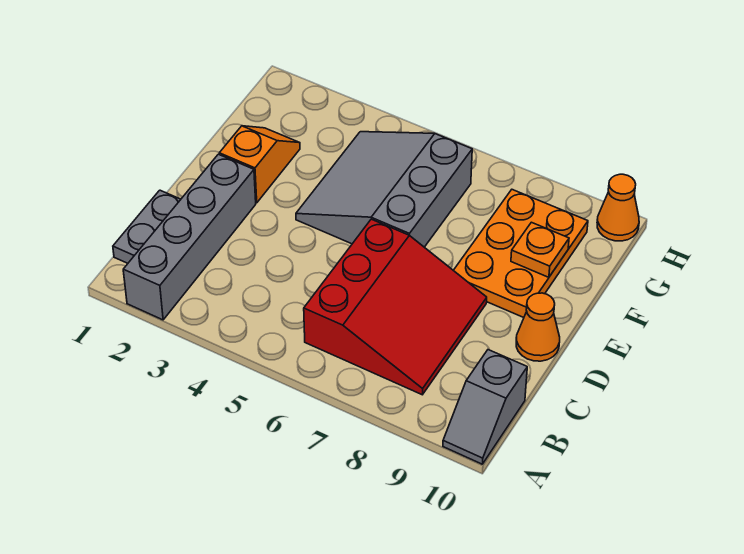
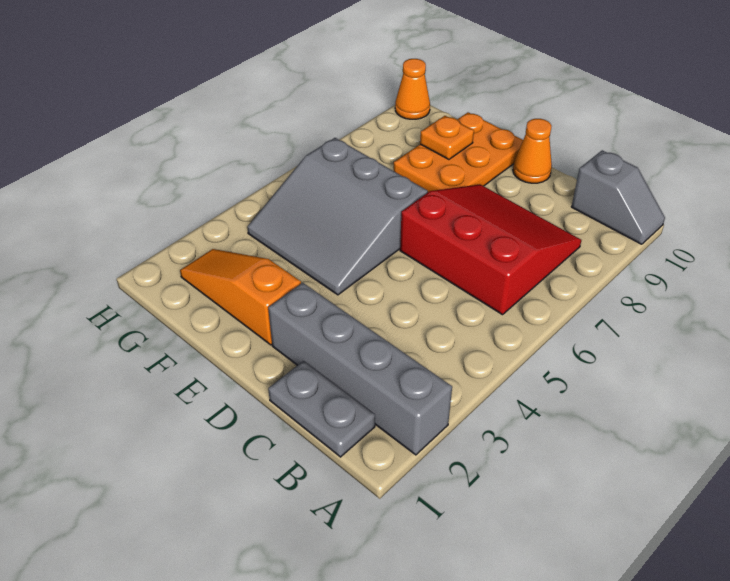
orange slope E2:F2 level 1 top E -> orange slope E2:G2 level 1 top E
orange plate E8:G9 level 1 -> orange plate E8:F10 level 1

